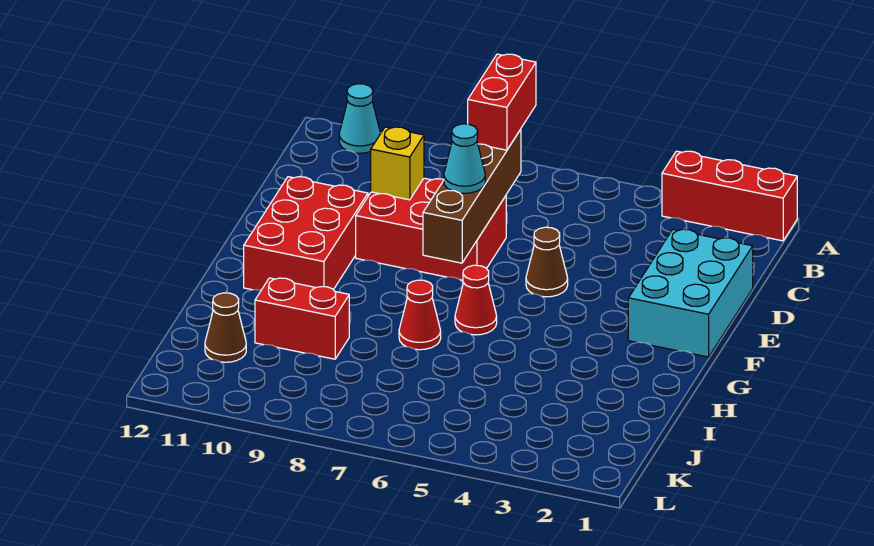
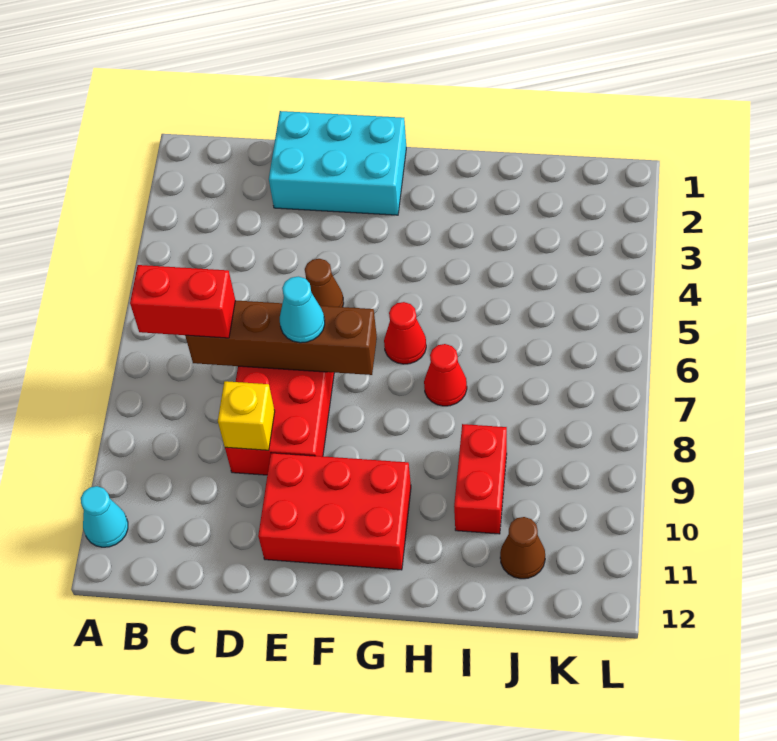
red brick A1:A3 level 1 -> none

